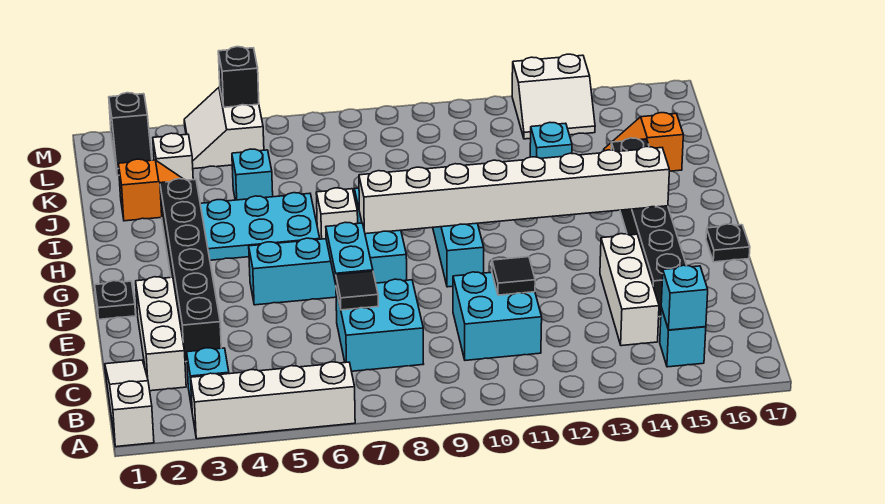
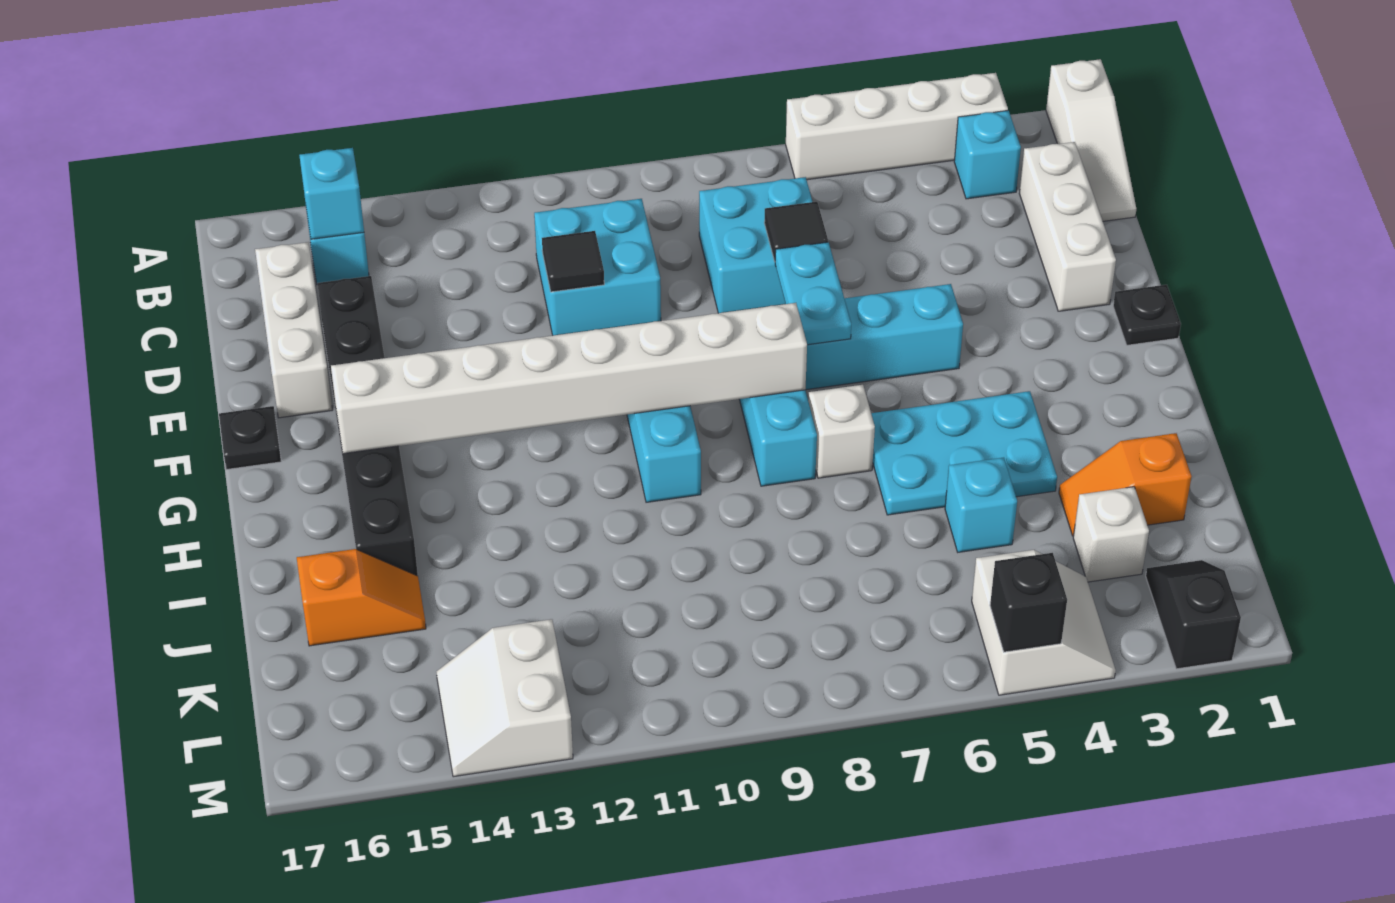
white brick C14:E14 level 1 -> white brick C16:E16 level 1
black brick D3:I3 level 1 -> none
cyan brick J13 level 1 -> none
white slope L13:M14 level 1 top M -> white slope L13:M14 level 1 top 13

